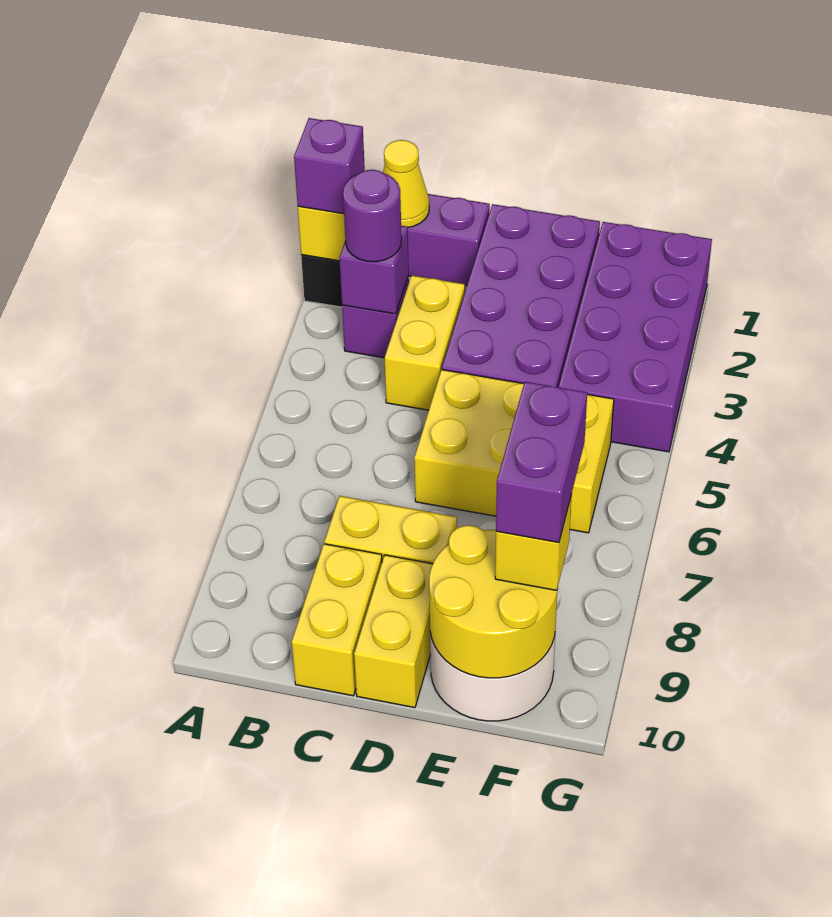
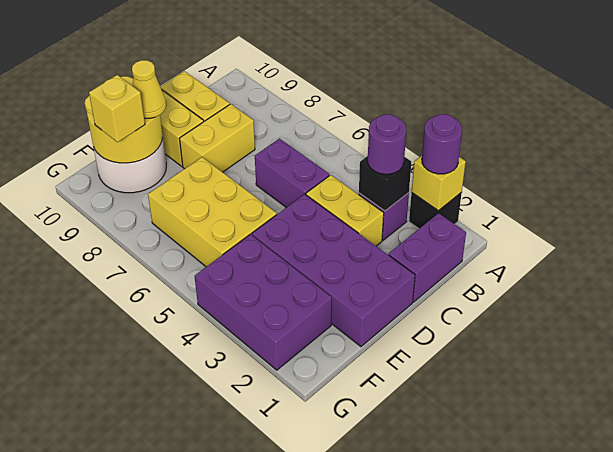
purple brick A2 level 3 -> purple round brick A2 level 3
yellow cone B1 level 2 -> yellow cone E9 level 3
purple brick B3 level 2 -> black brick B3 level 2
yellow brick D5:F6 level 1 -> yellow brick E5:F7 level 1
purple brick F1:G4 level 1 -> purple brick F2:G4 level 1
purple brick F8:F9 level 4 -> purple brick C5:C6 level 1

